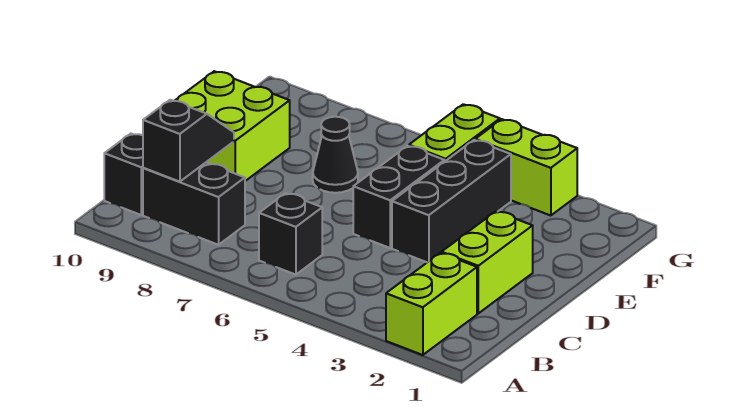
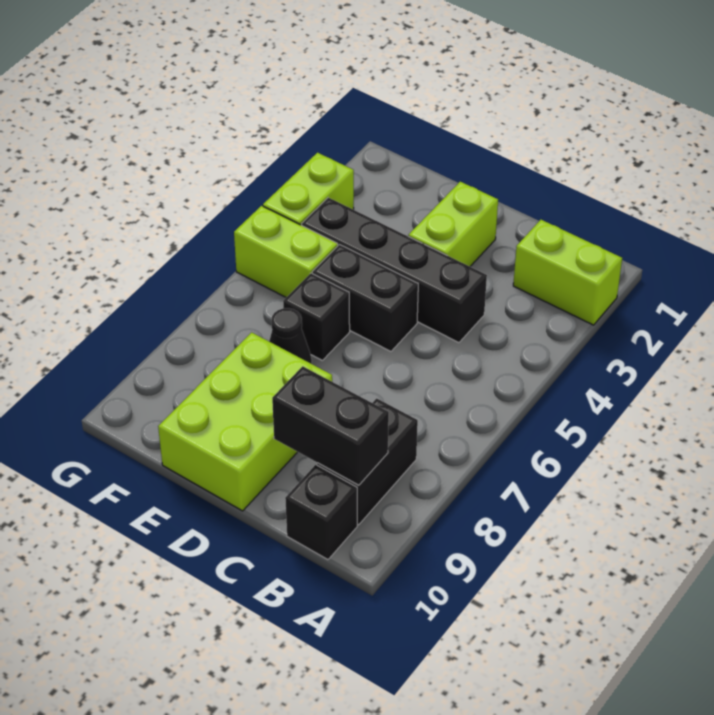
black brick B6 level 1 -> black brick E6 level 1
black slope B9:C9 level 2 top B -> black brick B9:C9 level 2
lime brick C2:D2 level 1 -> lime brick D2:D3 level 1
black brick D4:F4 level 1 -> black brick C4:F4 level 1
lime brick D9:E10 level 1 -> lime brick D8:E10 level 1

